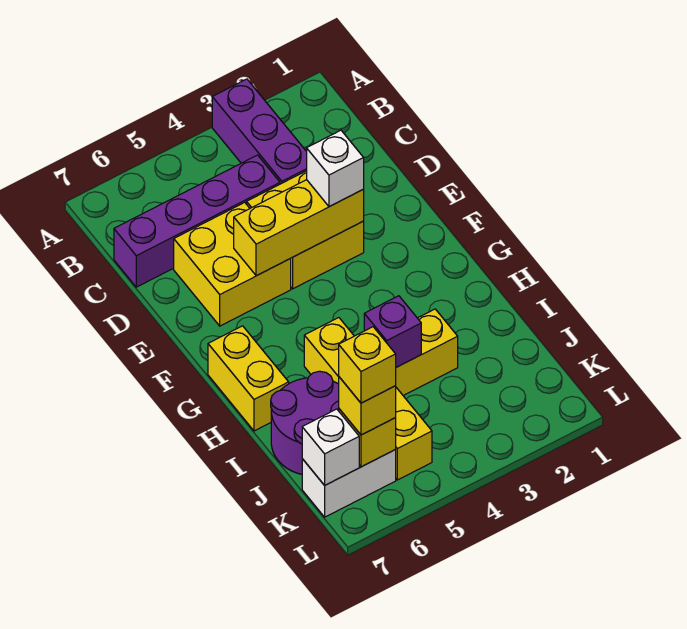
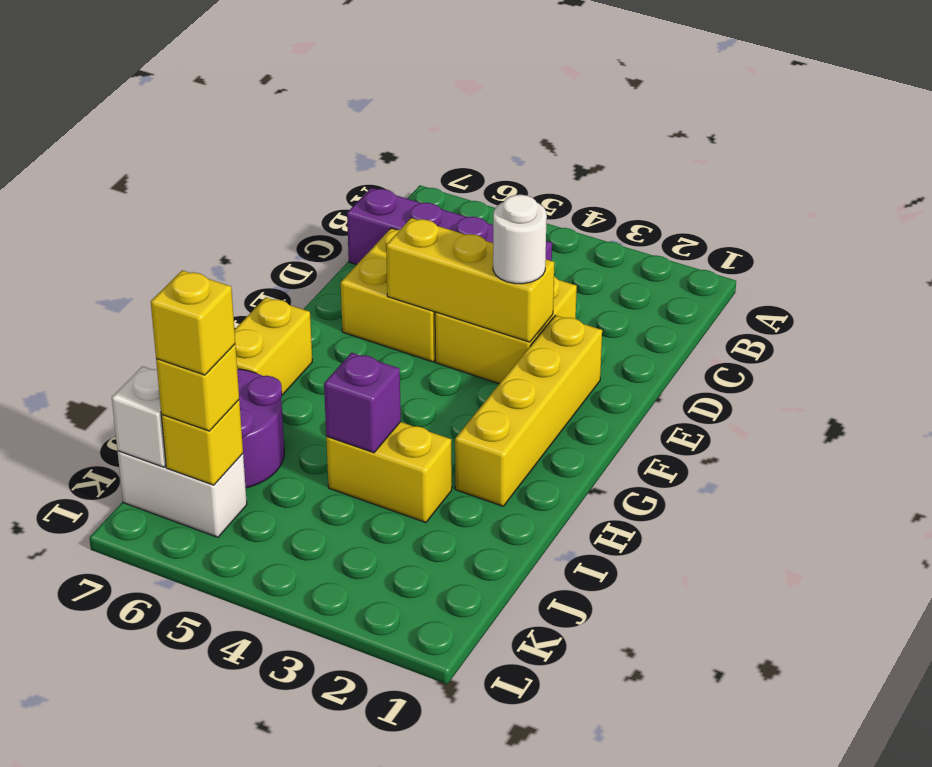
purple brick A3:C3 level 1 -> none
white brick E3 level 3 -> white round brick E3 level 3
yellow brick H5:K5 level 1 -> yellow brick E2:H2 level 1

